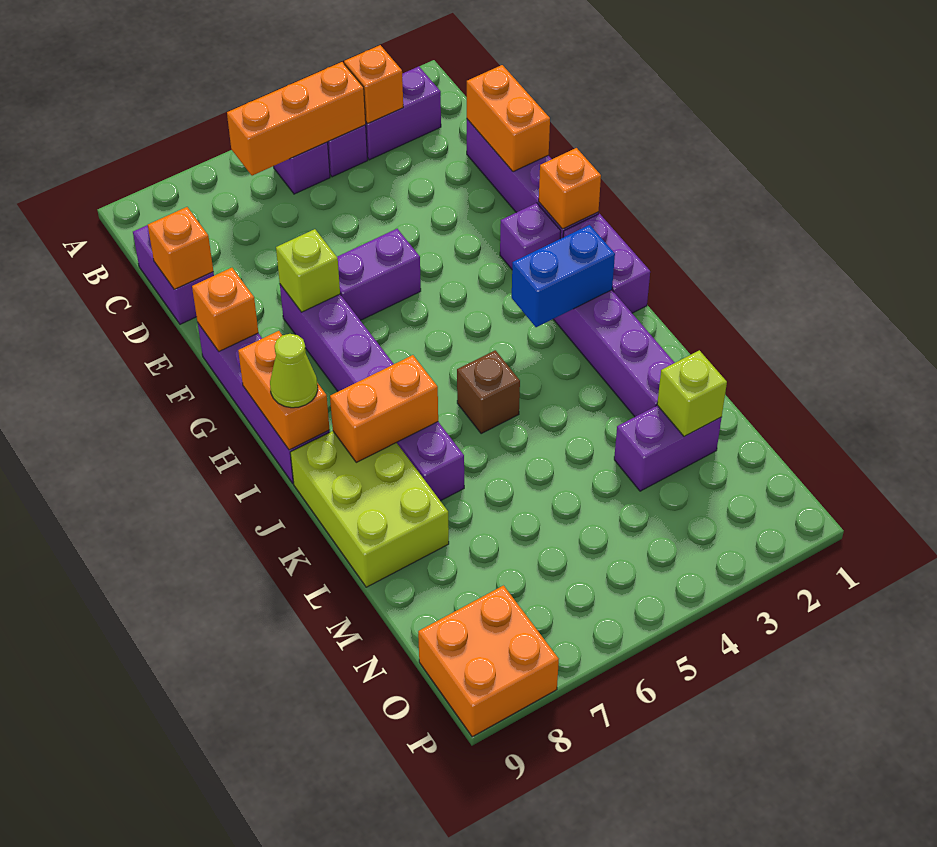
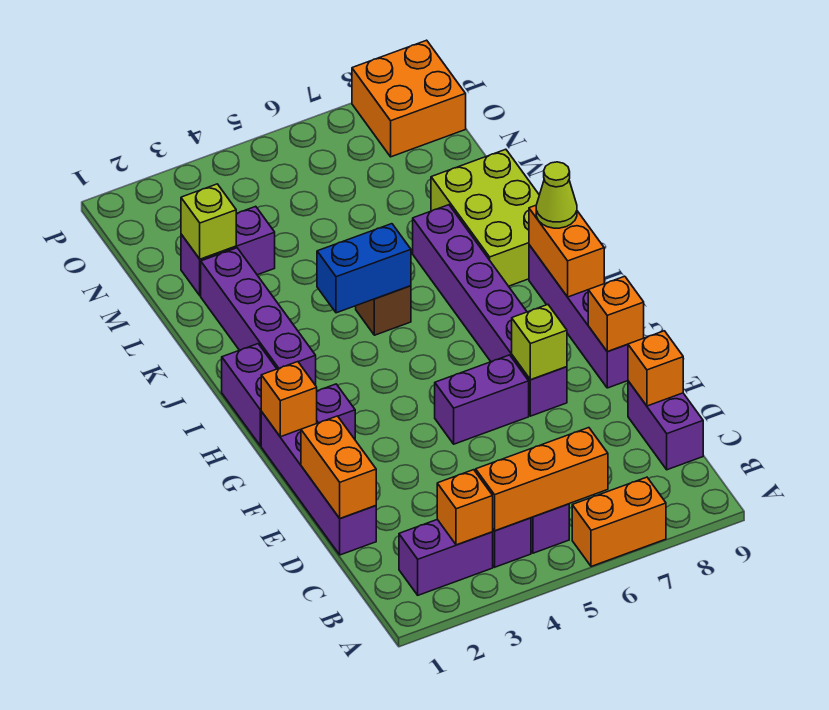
blue brick I2:I3 level 2 -> blue brick J4:J5 level 2
orange brick J7:J8 level 2 -> orange brick A6:A7 level 1

